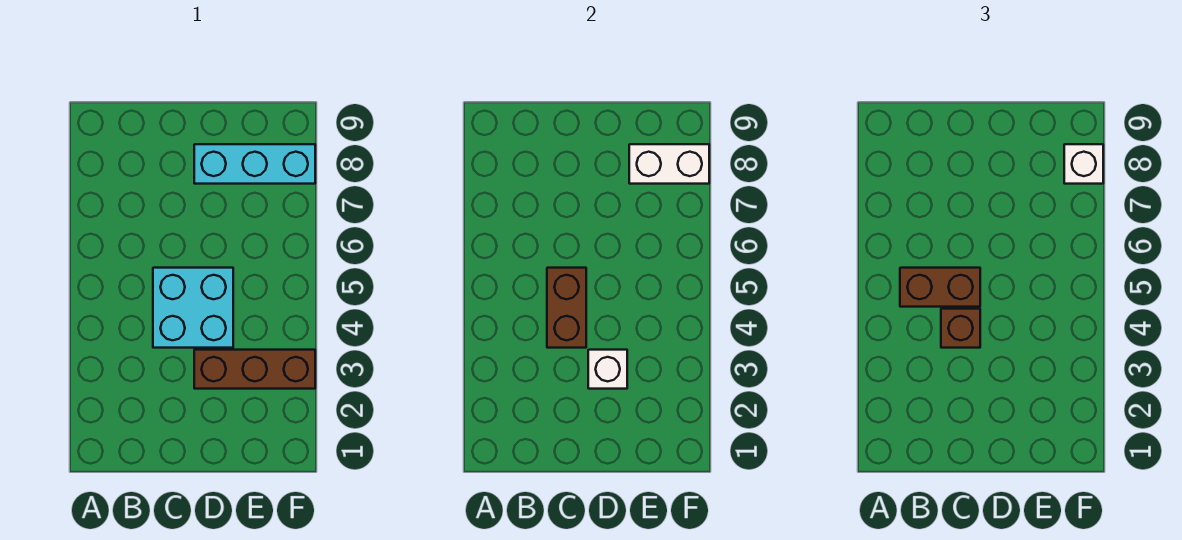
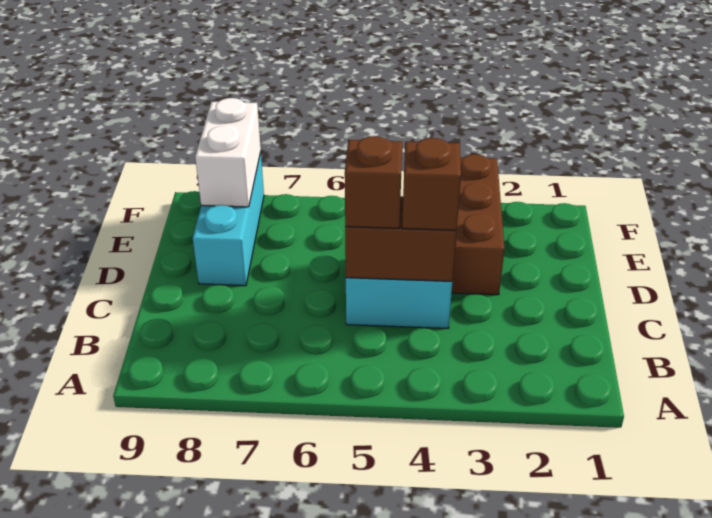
brown brick B5:C5 level 3 -> brown brick C5 level 3
white brick D3 level 2 -> none
white brick F8 level 3 -> none

